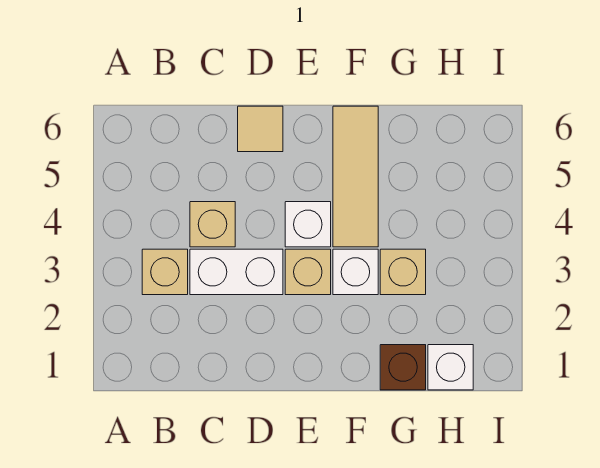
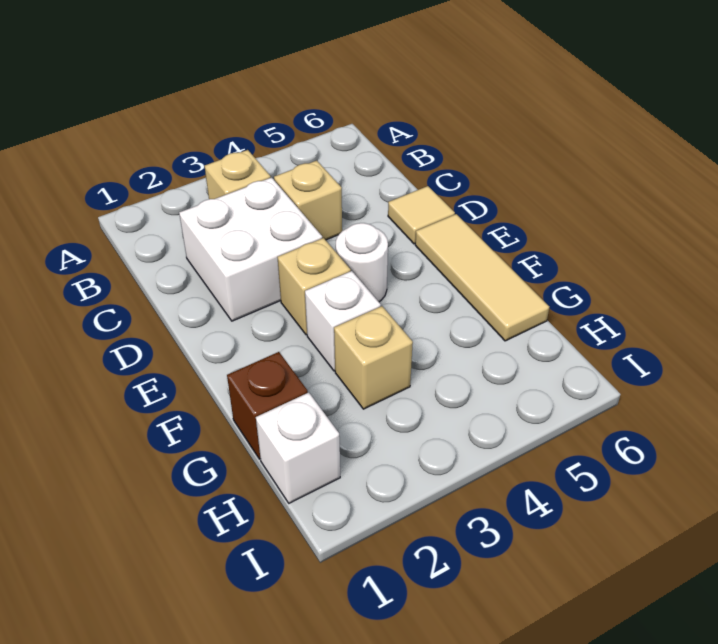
white brick C3:D3 level 1 -> white brick C2:D3 level 1
white brick E4 level 1 -> white round brick E4 level 1
tan tile F4:F6 level 1 -> tan tile E6:G6 level 1

